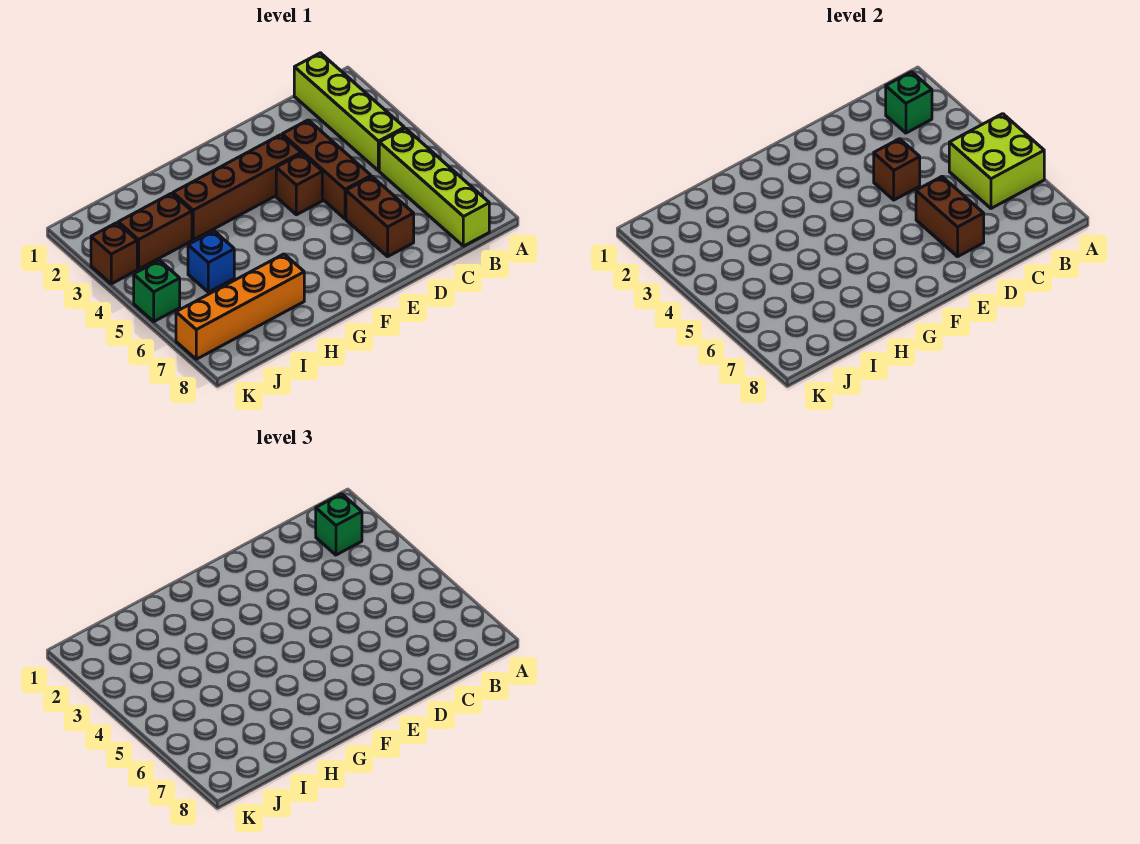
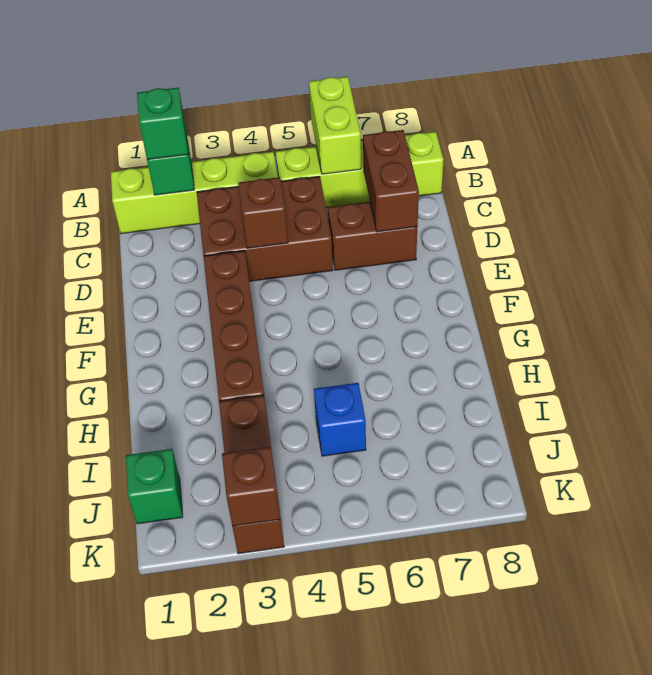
lime brick A5:B6 level 2 -> lime brick A6:B6 level 2
brown brick D3:D5 level 1 -> brown brick C3:D5 level 1
brown brick D6:D7 level 2 -> brown brick C7:D7 level 2
brown brick E4 level 1 -> brown brick K3 level 2
orange brick H7:K7 level 1 -> none
green brick K5 level 1 -> green brick J1 level 1

